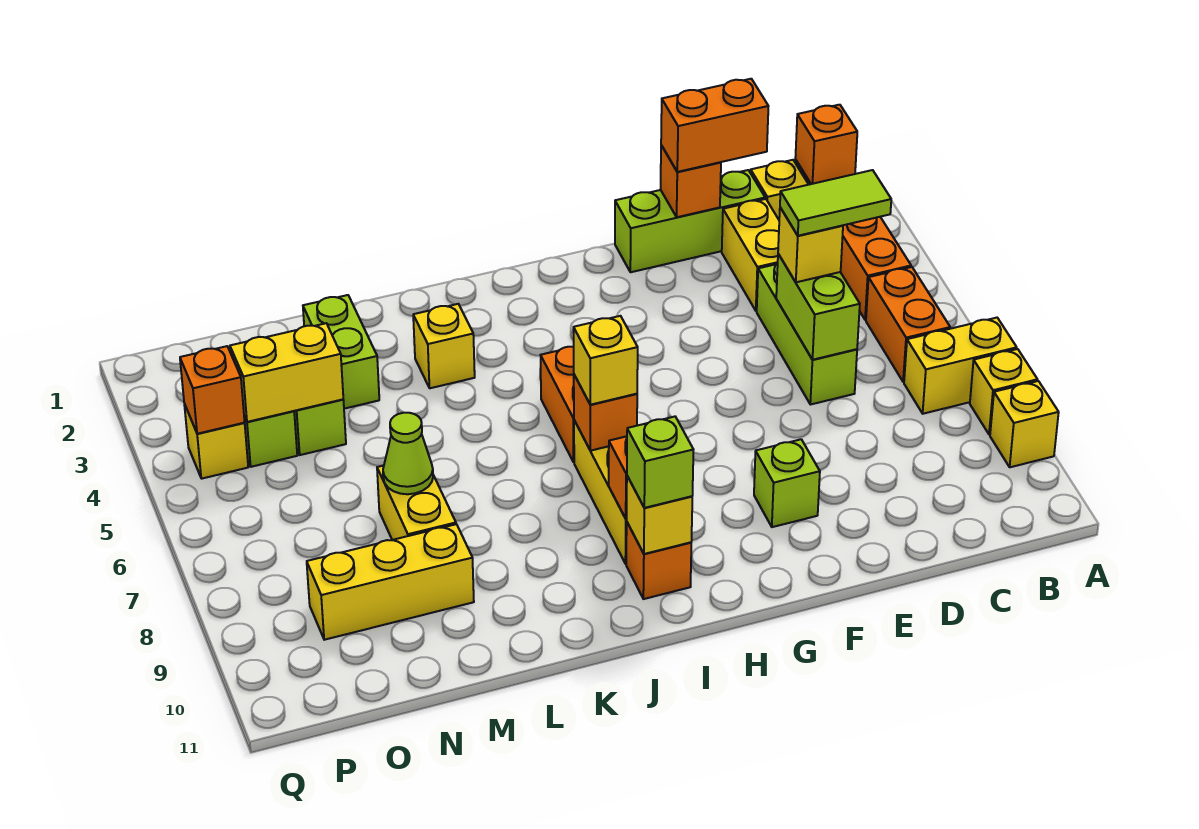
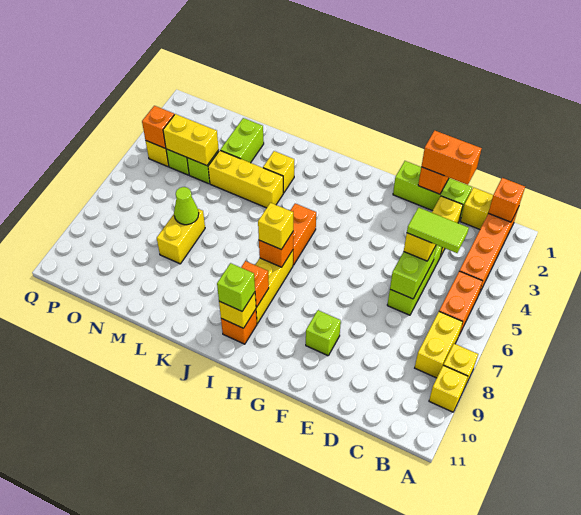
yellow brick A7:B7 level 1 -> yellow brick B7:B8 level 1
yellow brick M9:O9 level 1 -> yellow brick K4:M4 level 1

